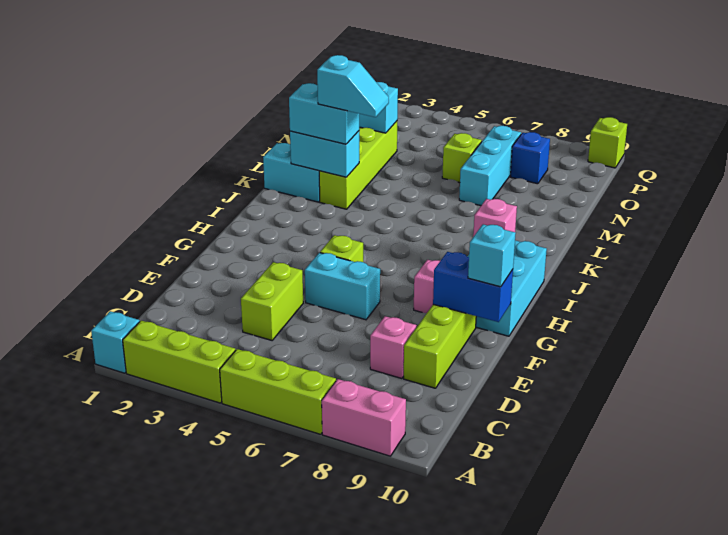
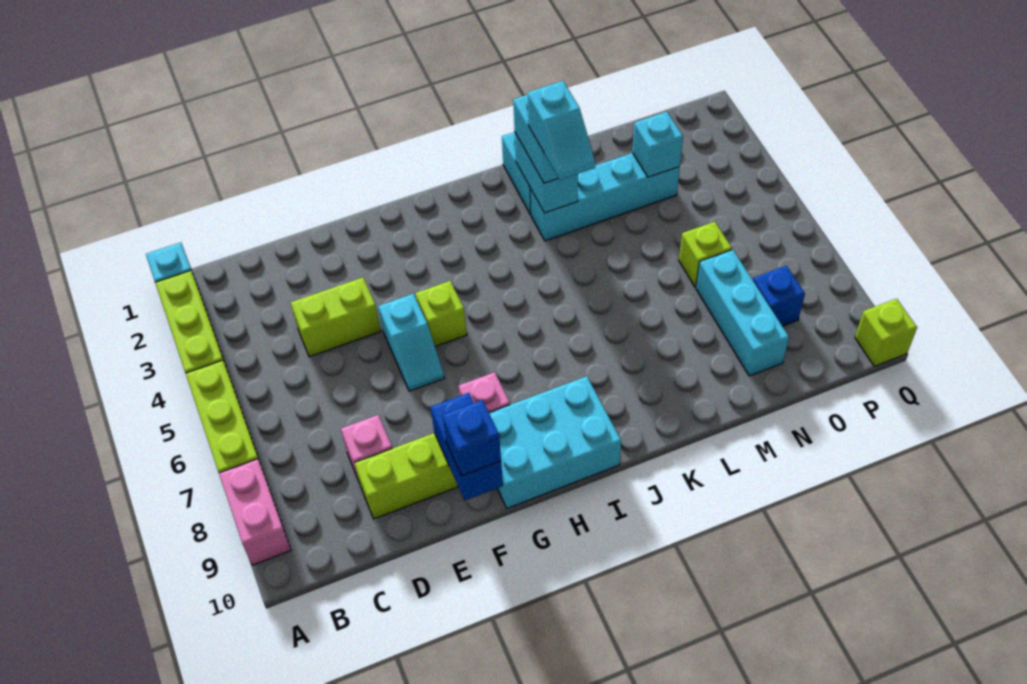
cyan brick F5:F6 level 1 -> cyan slope F5:F6 level 1 top 5
cyan brick F10 level 3 -> blue brick F10 level 3
pink brick I9 level 2 -> none
lime brick K3:N3 level 1 -> cyan brick K3:N3 level 1
cyan brick M7:O7 level 1 -> cyan brick N7:N9 level 1

